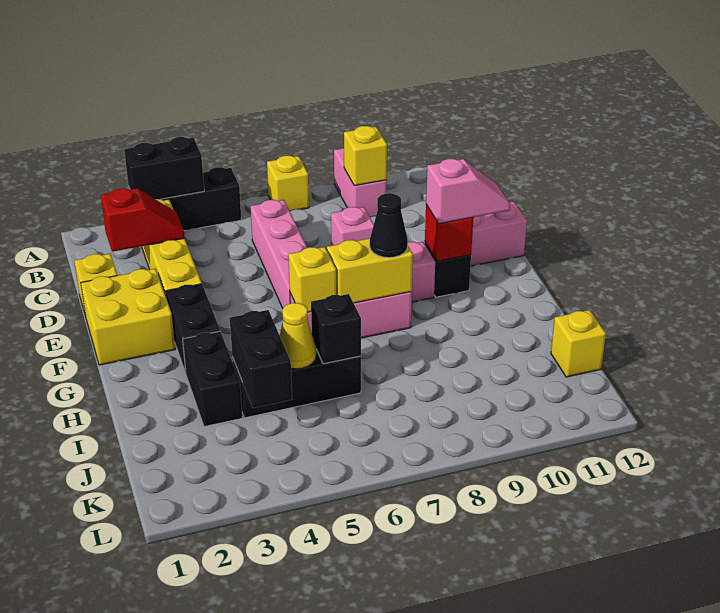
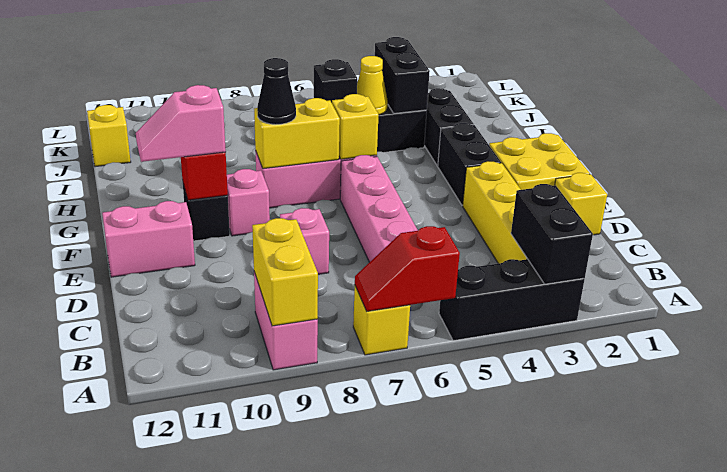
black brick A3:A4 level 2 -> black brick A3:B3 level 2
yellow brick B9 level 2 -> yellow brick A9:B9 level 2
red slope C2:C3 level 2 top 2 -> red slope A6:A7 level 2 top 6

